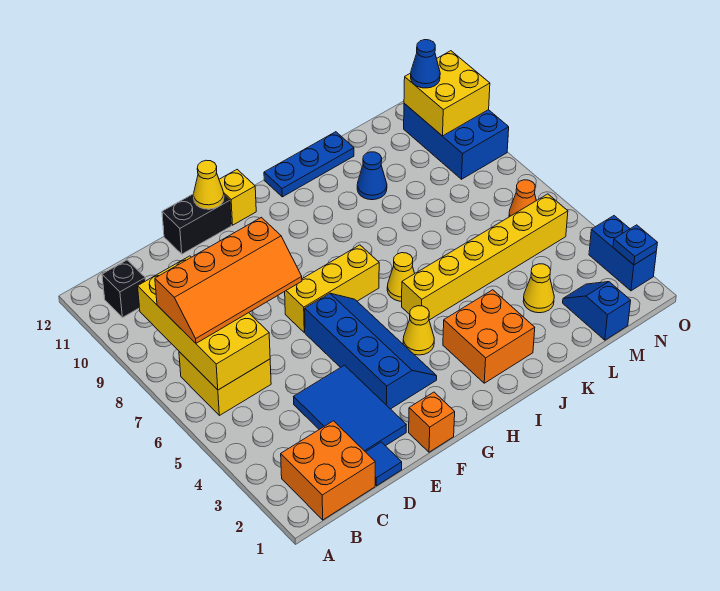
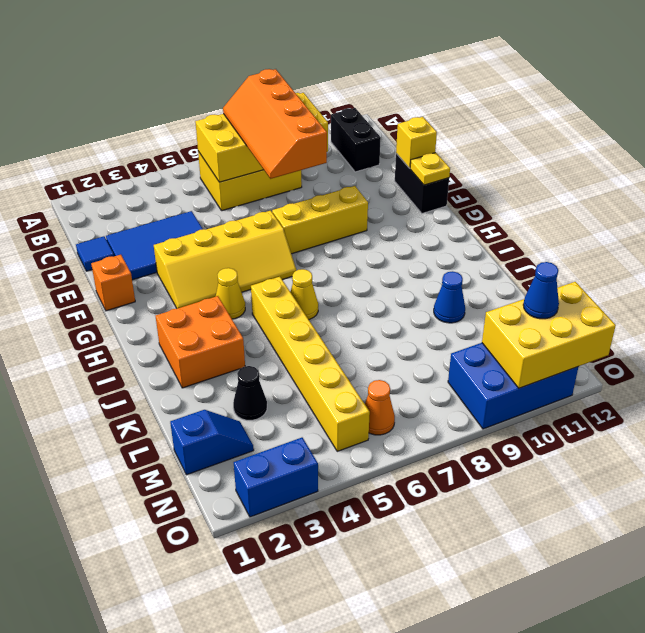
orange brick B1:C2 level 1 -> none
yellow brick B6:C7 level 1 -> yellow brick B6:C8 level 1
black brick B11 level 1 -> black brick B11:C11 level 1
blue slope F3:G6 level 1 top F -> yellow slope F3:G6 level 1 top F
yellow brick F7:H7 level 1 -> yellow brick F7:F9 level 1
yellow cone F12 level 2 -> yellow plate F12 level 2
yellow brick G12 level 1 -> yellow brick E12 level 2
blue plate I12:K12 level 1 -> none
yellow cone L3 level 1 -> black cone L3 level 1
yellow brick N10:O11 level 2 -> yellow brick N10:O12 level 2
blue plate O2 level 2 -> none

